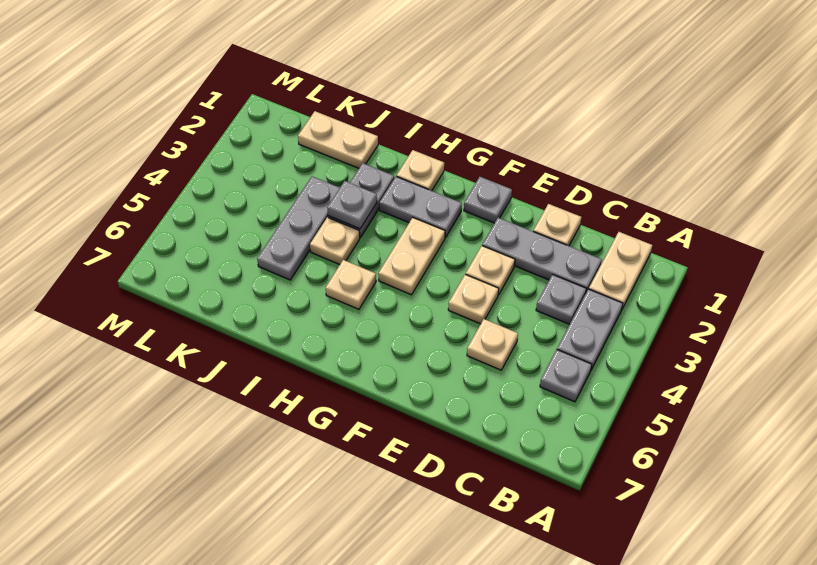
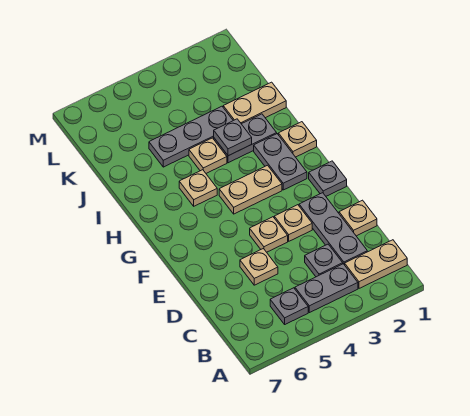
tan plate J1:K1 level 1 -> tan plate J1:J2 level 1

